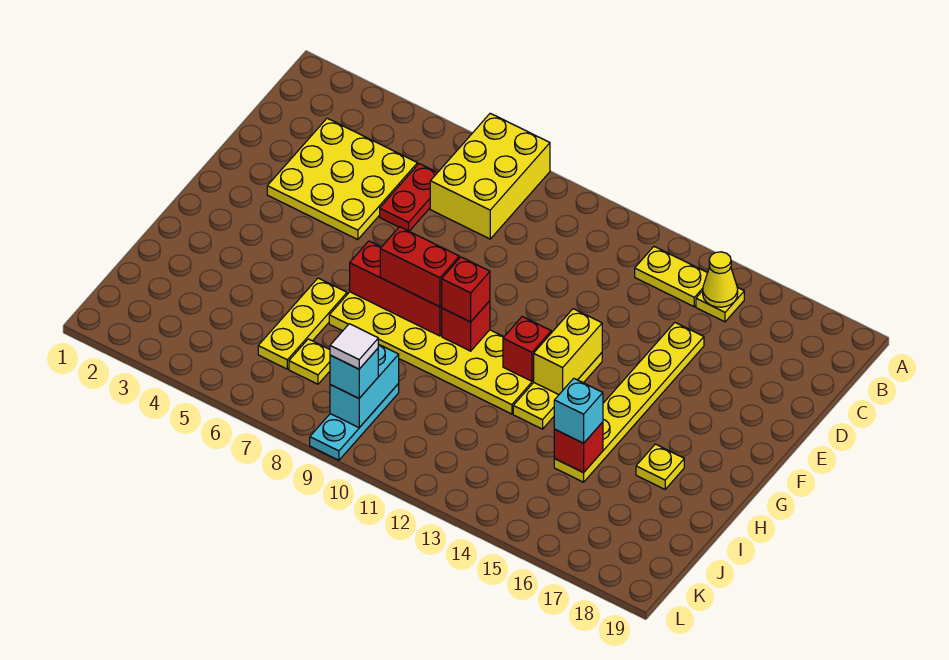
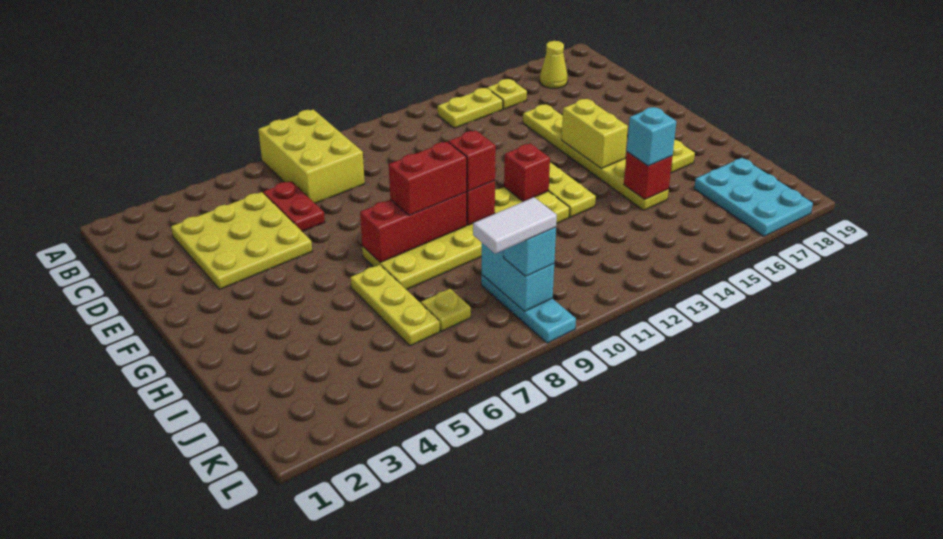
yellow cone B15 level 2 -> yellow cone B17 level 1
yellow brick F13:G13 level 2 -> yellow brick F15:G15 level 2
none -> cyan plate J17:L18 level 1
white tile K9 level 4 -> white tile K8:K9 level 4

